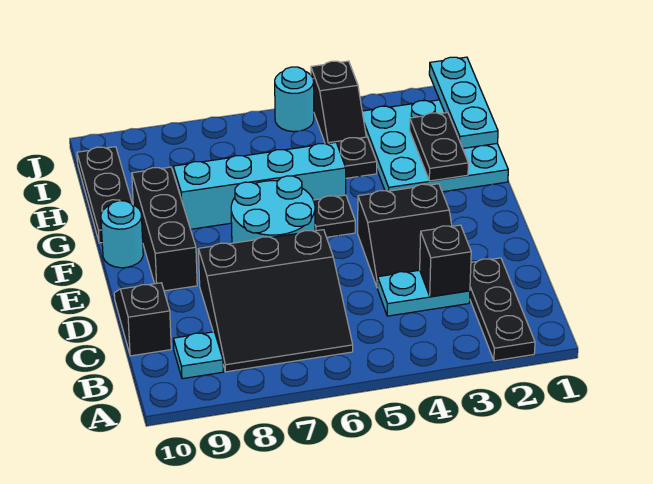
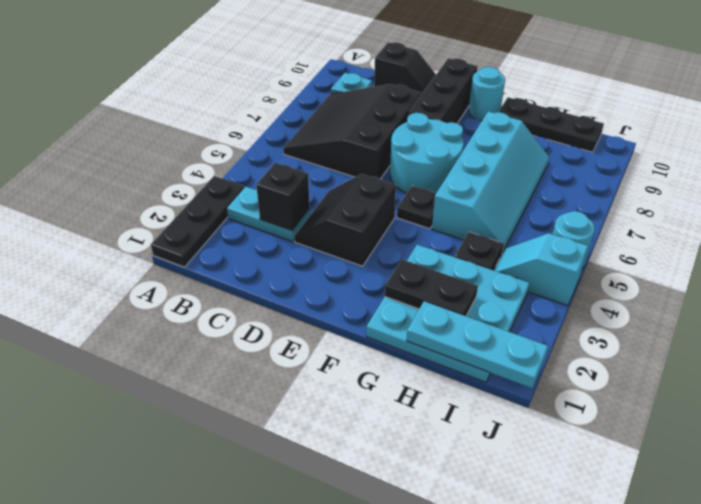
black plate A2:C2 level 1 -> black plate A1:A3 level 1
cyan plate C3:C4 level 1 -> cyan plate B3:C3 level 1
black brick E9:G9 level 1 -> black brick E8:E10 level 1
black slope I4:J4 level 1 top J -> cyan slope I4:J4 level 1 top J

